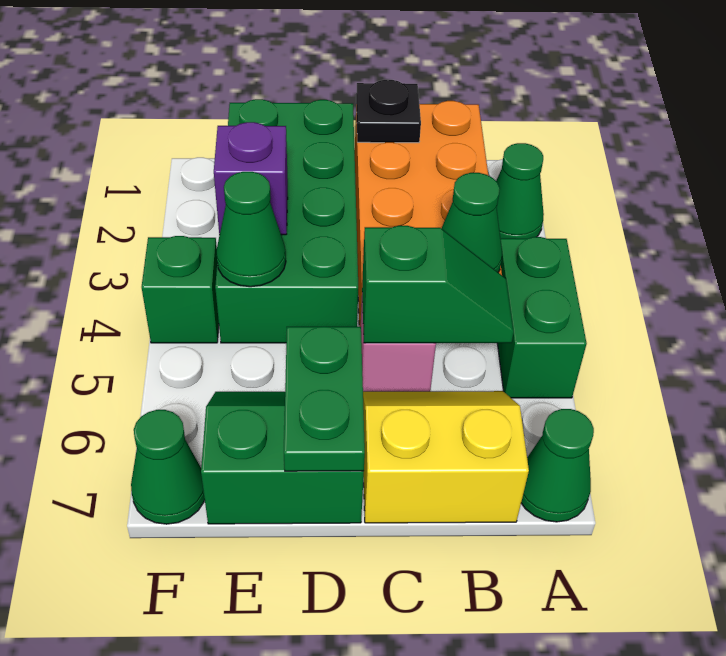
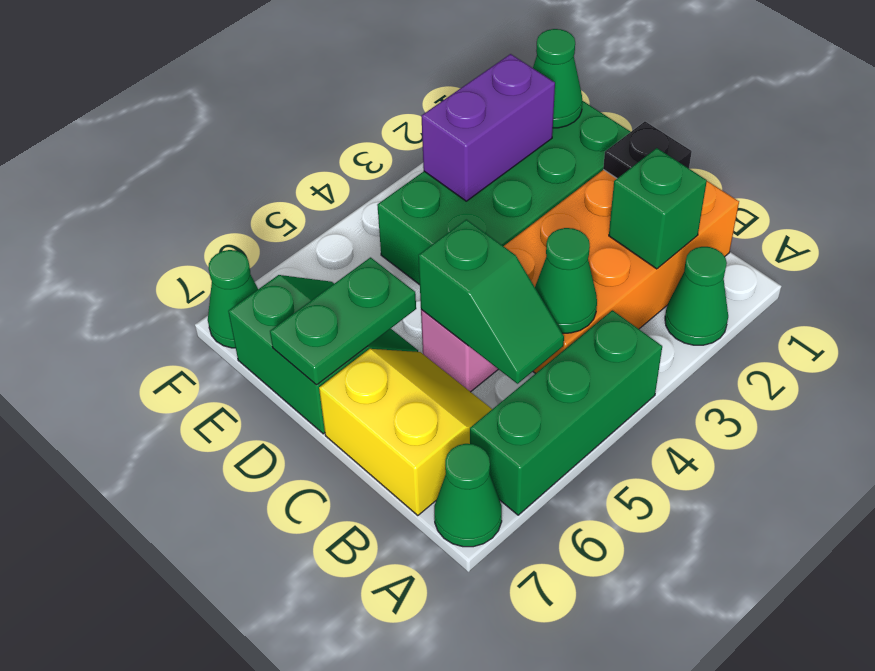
green brick A4:A5 level 1 -> green brick A4:A6 level 1
purple brick E3 level 2 -> purple brick E2:E3 level 2
green cone E4 level 2 -> green cone E1 level 2
green brick F4 level 1 -> green brick B2 level 2

